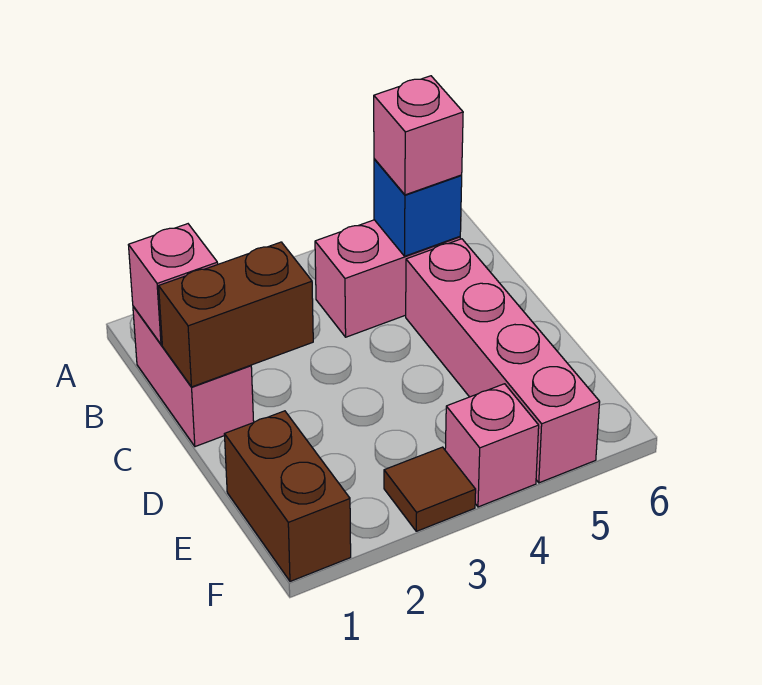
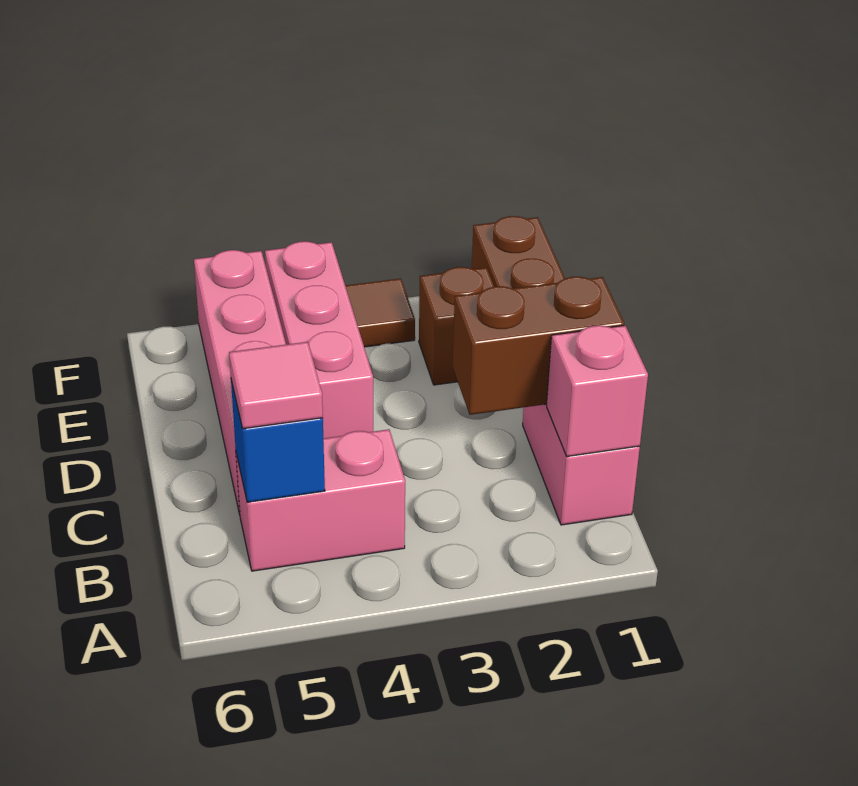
pink brick B5 level 3 -> pink tile B5 level 3
none -> brown brick E2 level 1
pink brick F4 level 1 -> pink brick D4:F4 level 1

